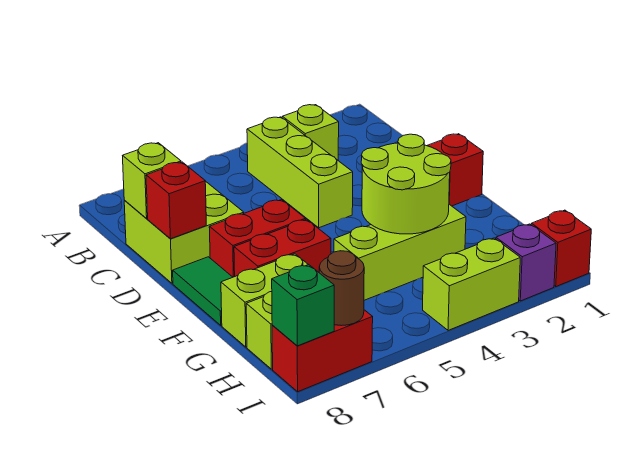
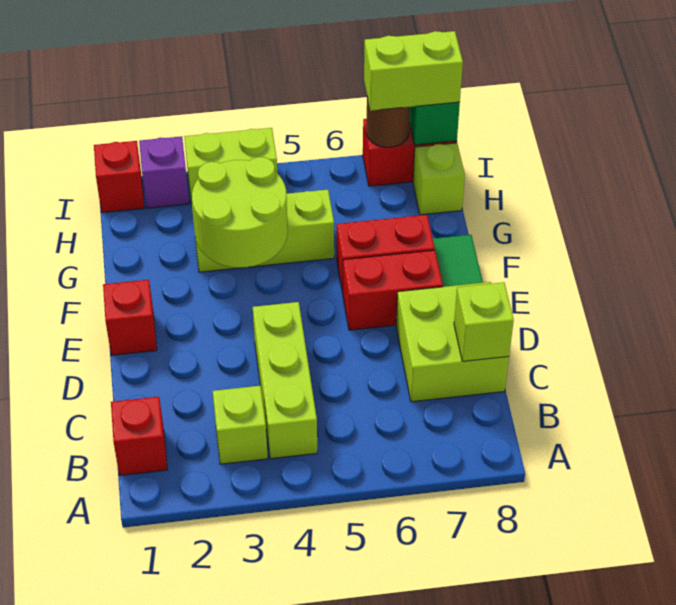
red brick D8 level 2 -> red brick B1 level 1
lime brick G7:G8 level 1 -> lime brick I7:I8 level 3

